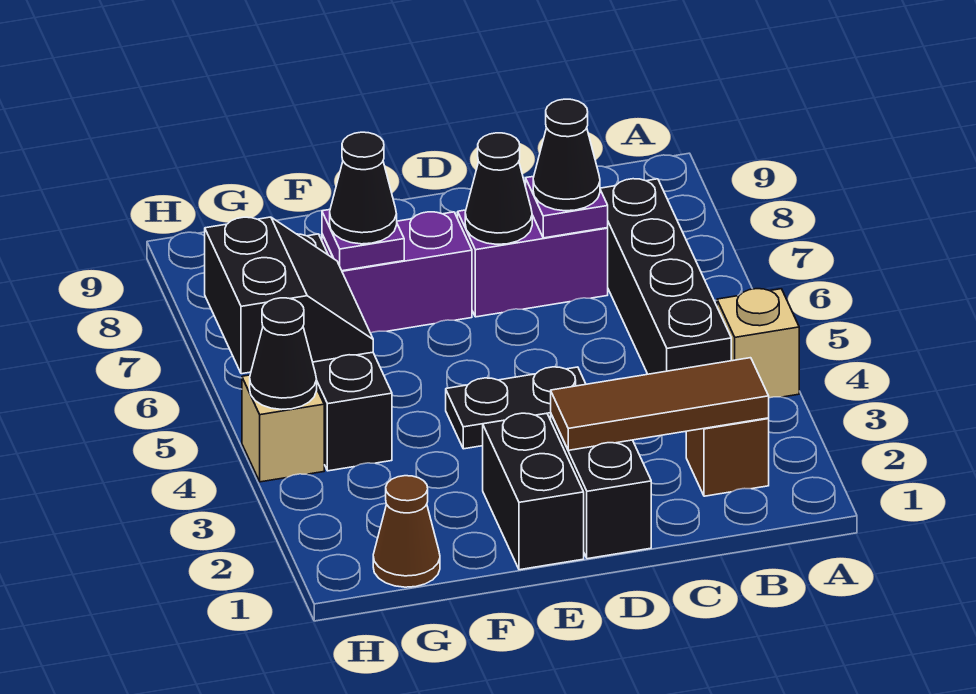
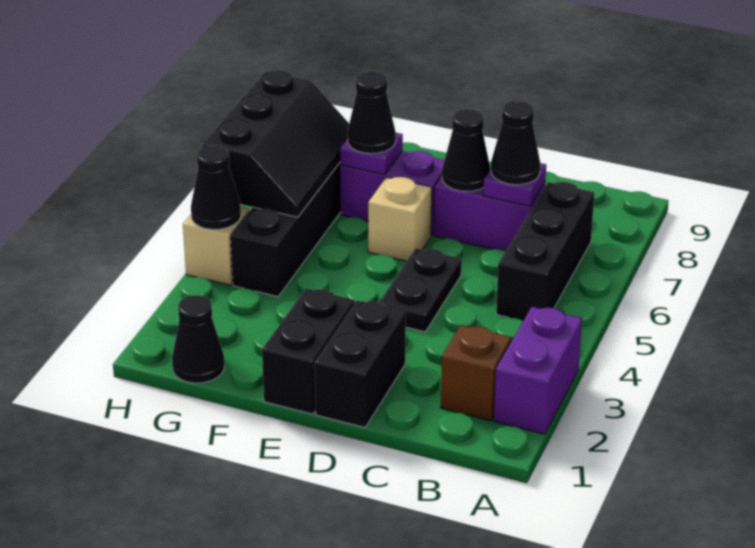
none -> purple brick A2:A3 level 1
tan brick A4 level 1 -> tan brick E6 level 1
brown tile B2:D2 level 2 -> none
black brick B4:B7 level 1 -> black brick B5:B7 level 1
black plate D4:E4 level 1 -> black plate D4:D5 level 1
brown cone G1 level 1 -> black cone G1 level 1
black slope G5:H6 level 2 top H -> black slope G5:H7 level 2 top H

